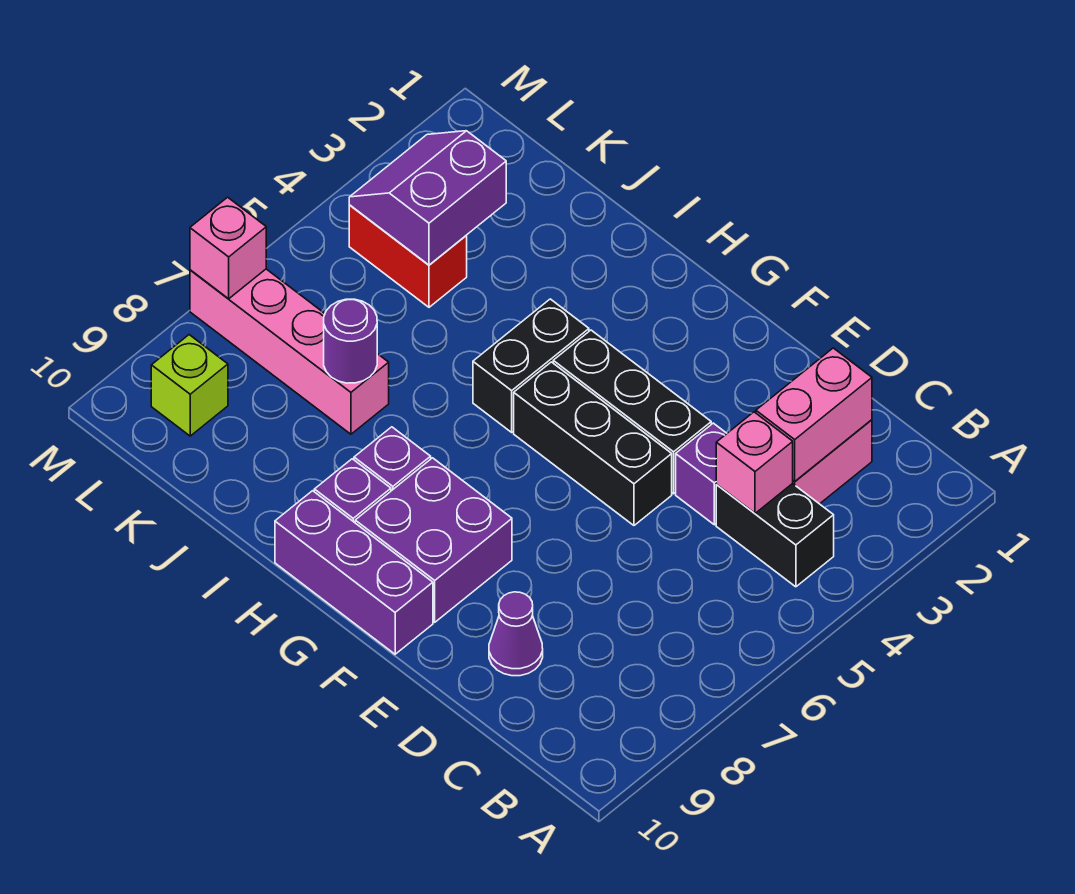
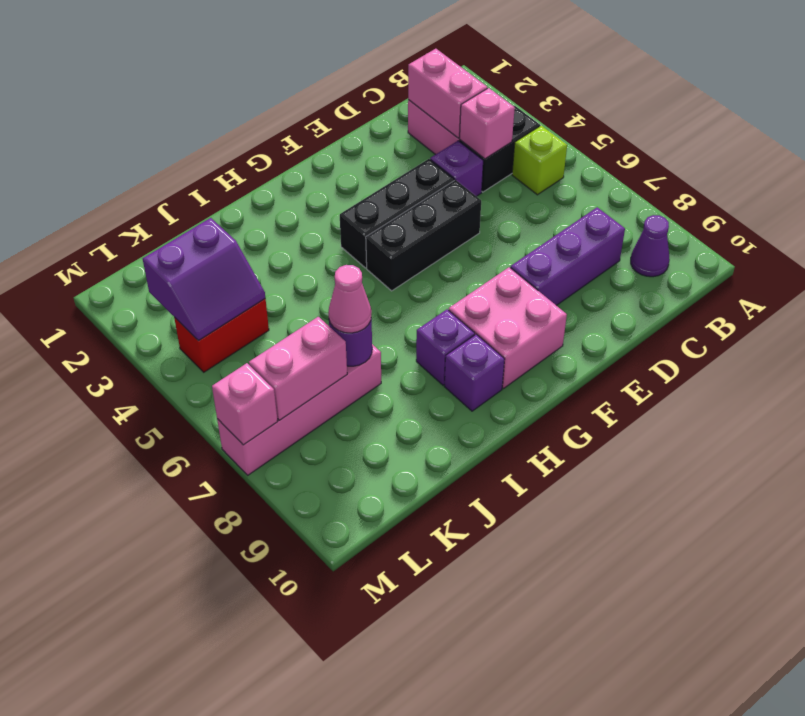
purple cone D9 level 1 -> purple cone B9 level 1
purple brick F8:G9 level 1 -> pink brick F8:G9 level 1
purple brick F10:H10 level 1 -> purple brick C8:E8 level 1
black brick H4:H5 level 1 -> none
none -> pink cone J7 level 3
purple slope K3:L4 level 2 top K -> purple slope K3:L4 level 2 top 3
none -> pink brick K7:L7 level 2
lime brick L9 level 1 -> lime brick B5 level 1

